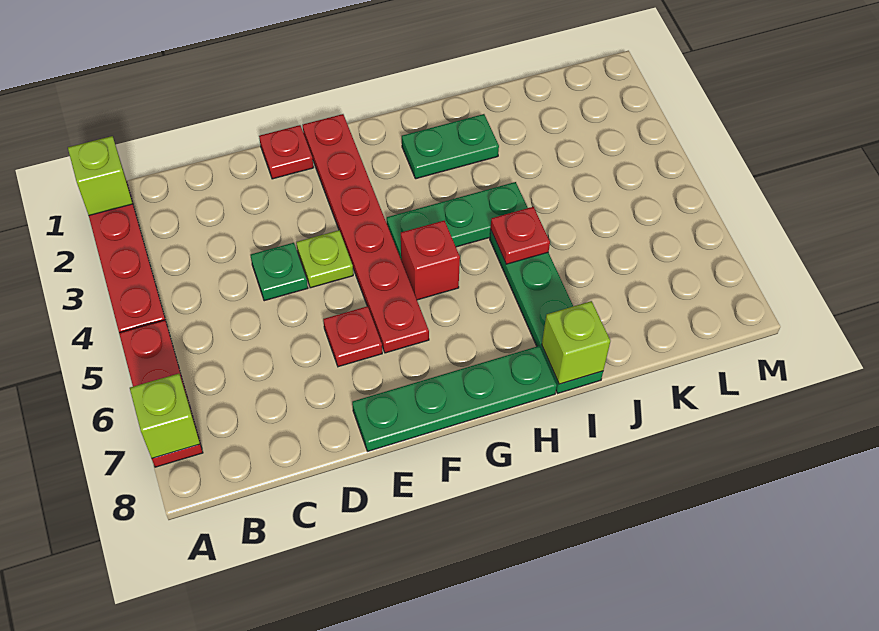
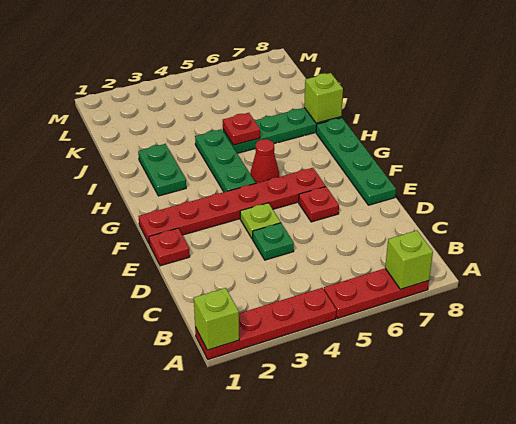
red brick G5 level 1 -> red cone G5 level 1

